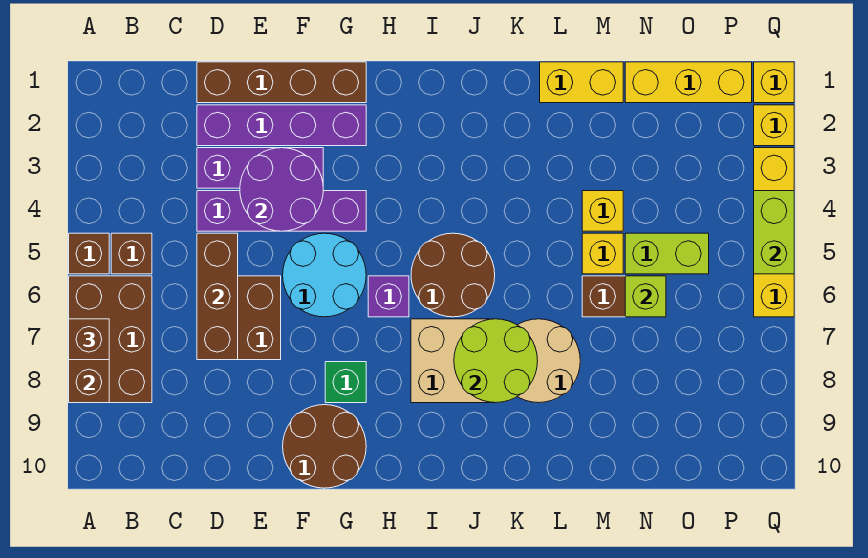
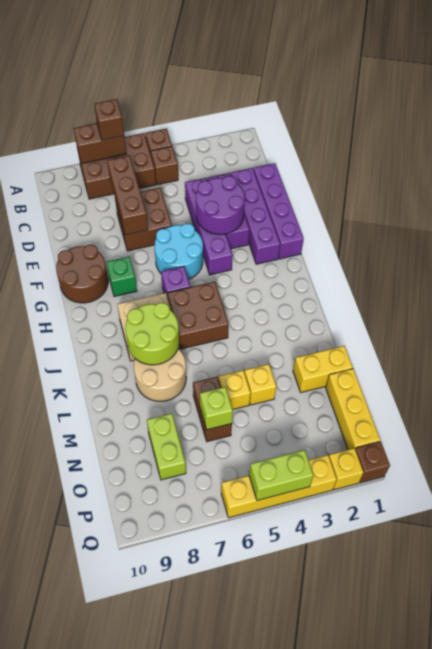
brown brick D1:G1 level 1 -> purple brick D1:G1 level 1
brown brick D5:D7 level 2 -> brown brick C7:E7 level 2
brown round brick I5:J6 level 1 -> brown brick I5:J6 level 1
yellow brick L1:M1 level 1 -> yellow brick M1:M2 level 1
lime brick N5:O5 level 1 -> lime brick N8:O8 level 1
yellow brick Q1 level 1 -> brown brick Q1 level 1

